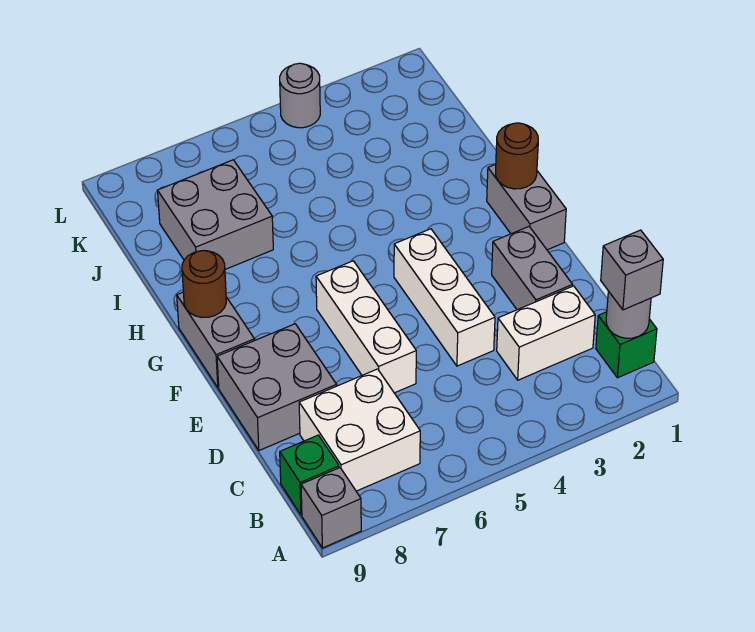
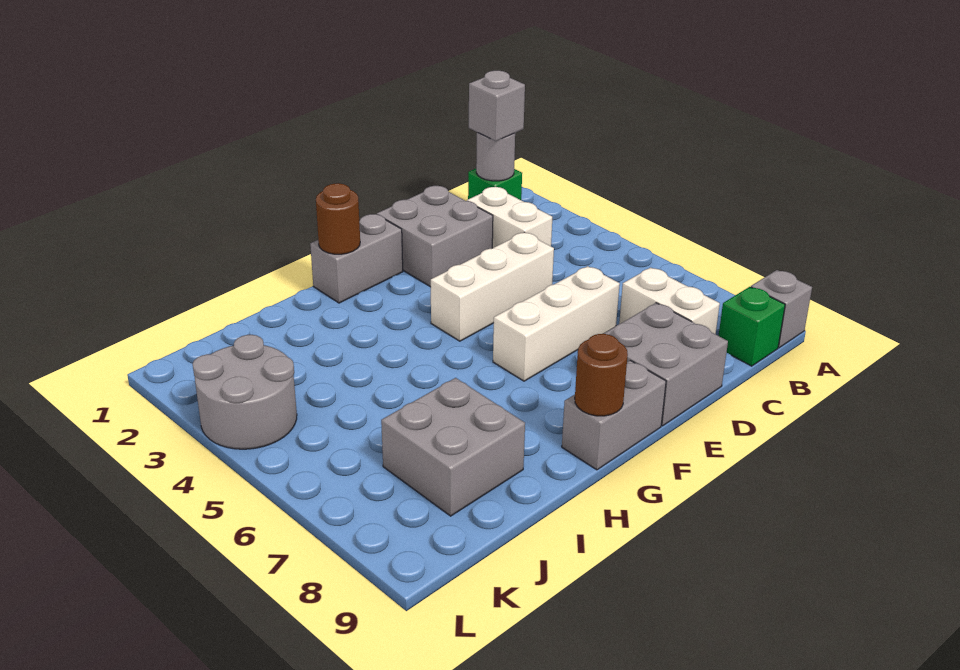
white brick B7:C8 level 1 -> white brick C7:C8 level 1
grey brick D2:E2 level 1 -> grey brick D1:E2 level 1
grey round brick L4 level 1 -> grey round brick K3:L4 level 1

